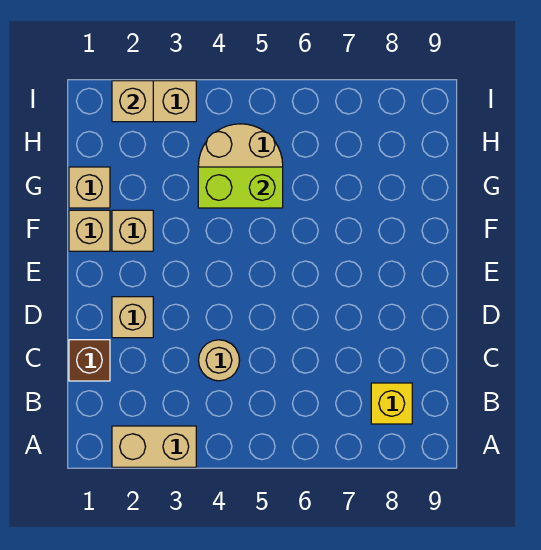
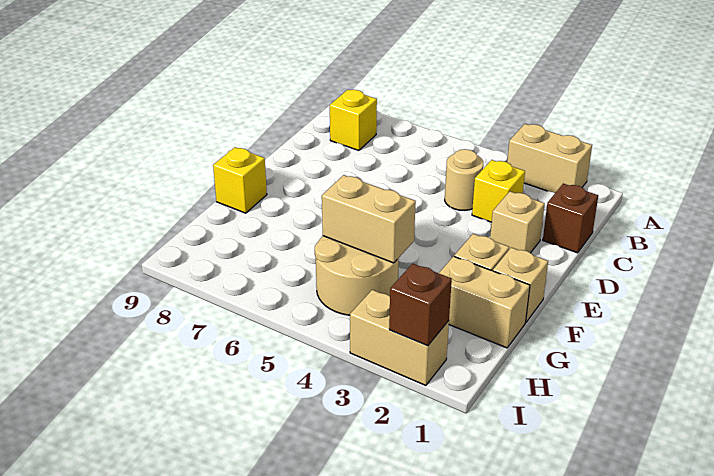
none -> yellow brick C3 level 1
none -> yellow brick F9 level 1
tan brick G1 level 1 -> tan brick G1:G2 level 1
lime brick G4:G5 level 2 -> tan brick G4:G5 level 2
tan brick I2 level 2 -> brown brick I2 level 2

